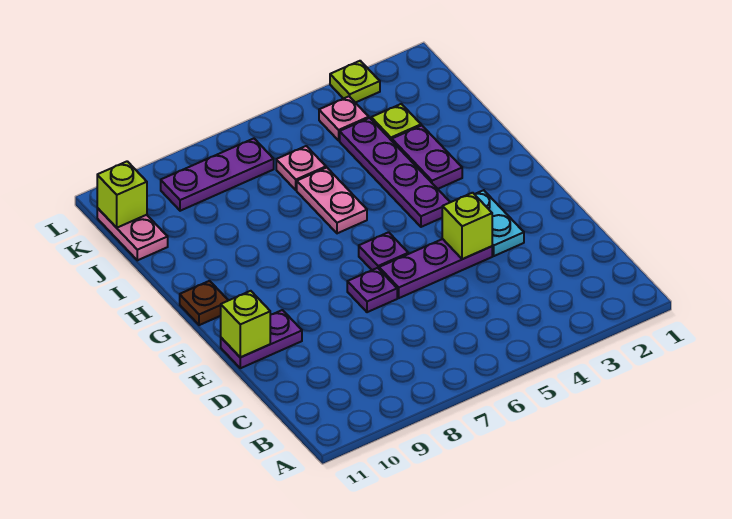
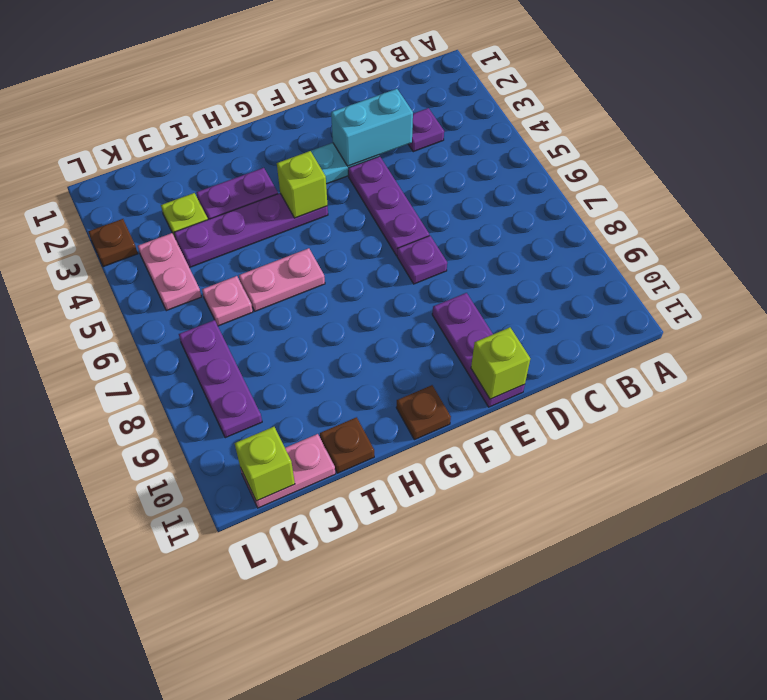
none -> cyan brick D3:E3 level 2
lime brick E4 level 2 -> lime brick G4 level 2
purple plate E10:E11 level 1 -> purple plate E9:E11 level 1
purple plate F6 level 1 -> purple plate C3 level 1
none -> brown plate I11 level 1
pink plate K4 level 1 -> pink plate K4:K5 level 1
lime plate L3 level 1 -> brown plate L3 level 1

